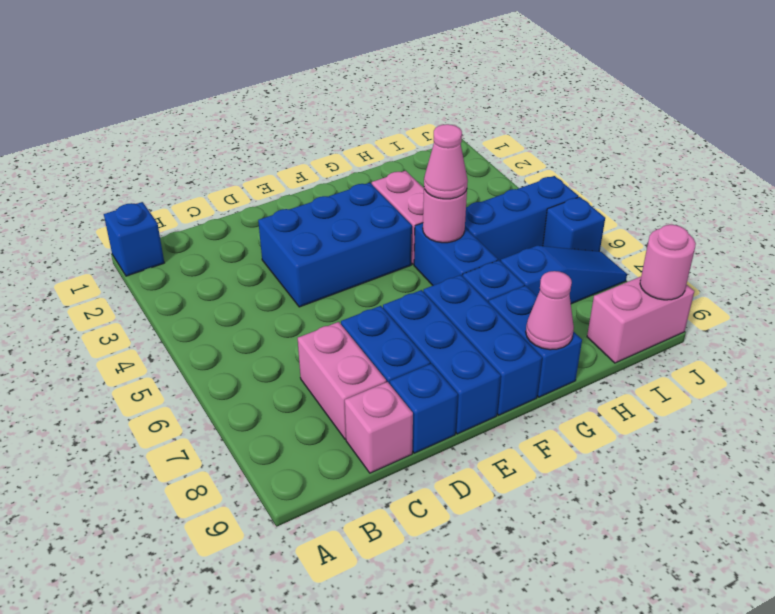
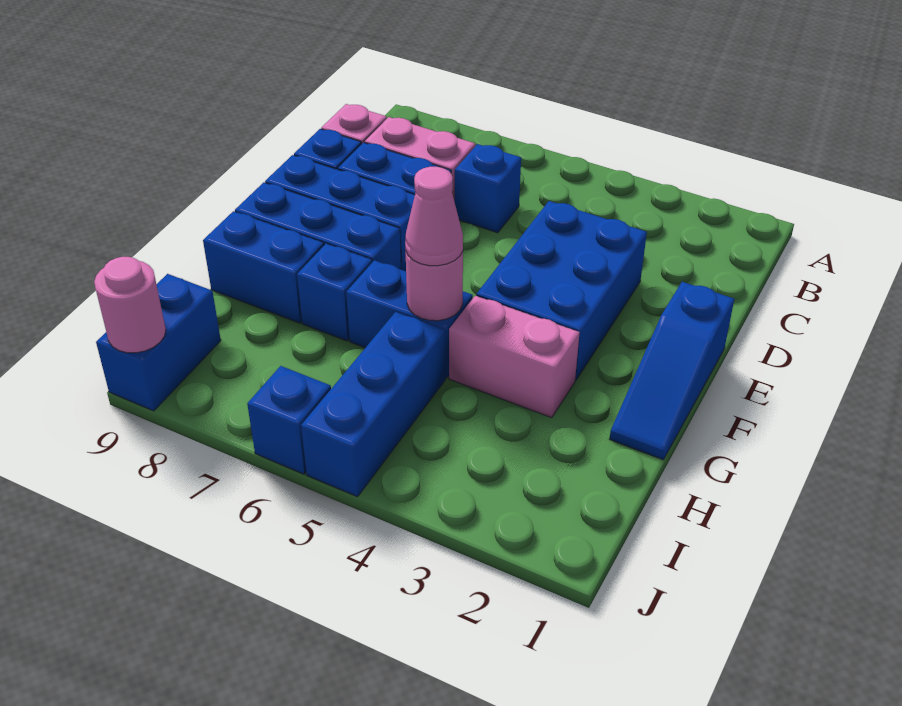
blue brick A1 level 1 -> blue brick C6 level 1
pink cone G9 level 2 -> none
blue slope H7:J7 level 1 top H -> blue slope E1:G1 level 1 top E
pink brick I9:J9 level 1 -> blue brick I9:J9 level 1

